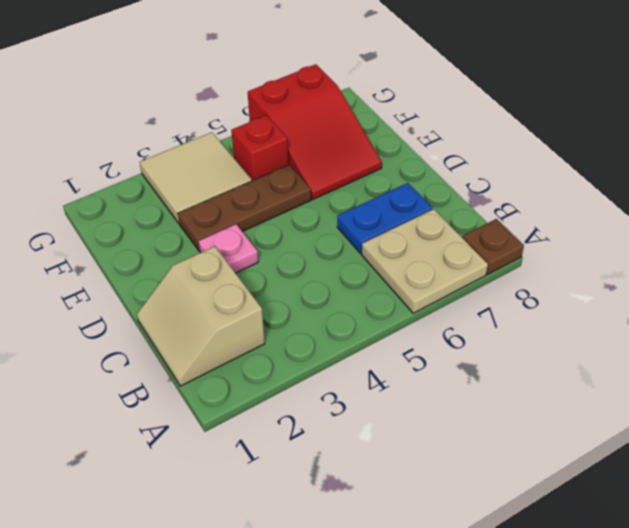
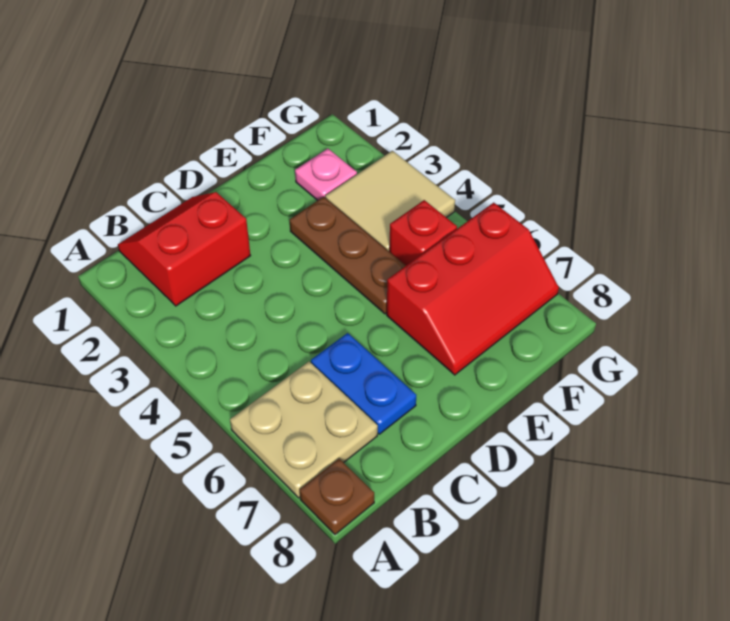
tan slope B1:C2 level 1 top 2 -> red slope B1:C2 level 1 top 2
pink plate D3 level 1 -> pink plate F2 level 1
red slope E6:G7 level 1 top G -> red slope E6:G7 level 1 top 6

